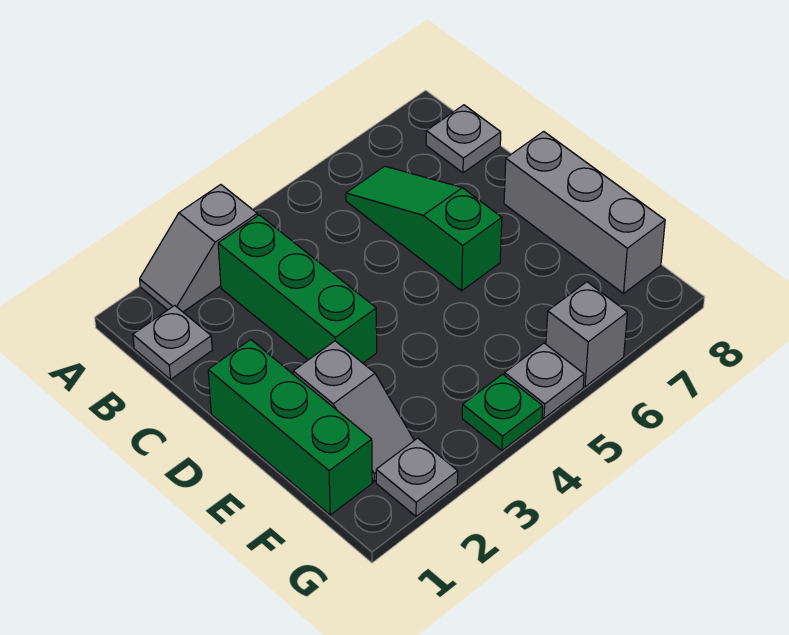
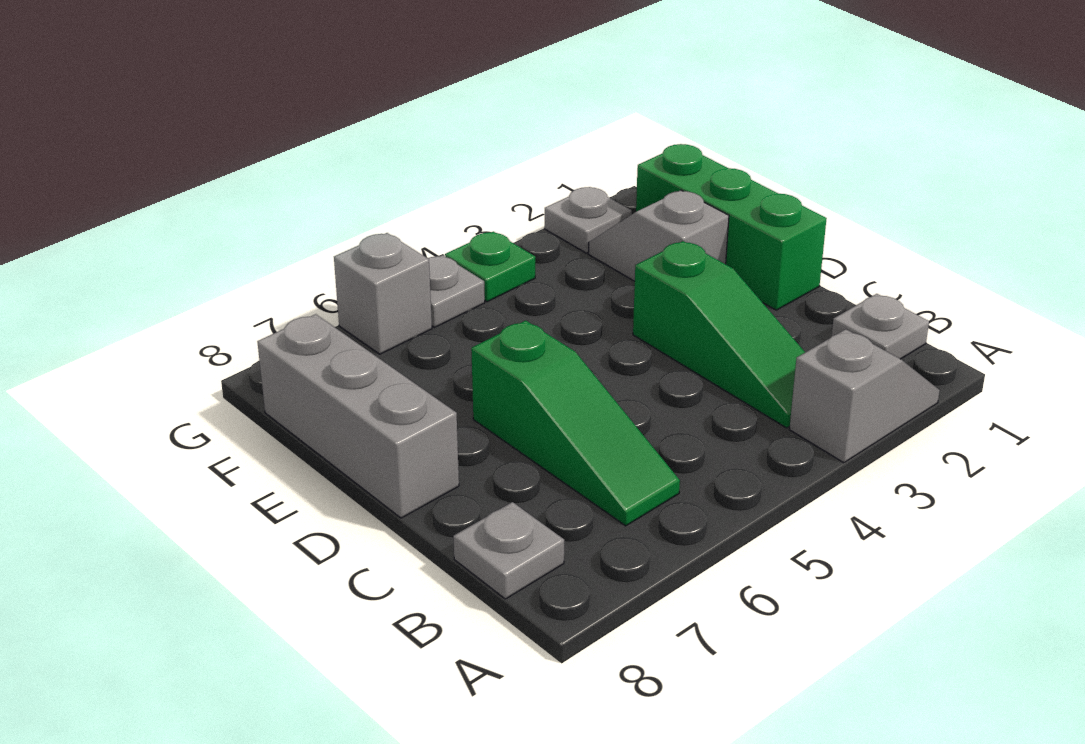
green brick B3:D3 level 1 -> green slope B3:D3 level 1 top D

